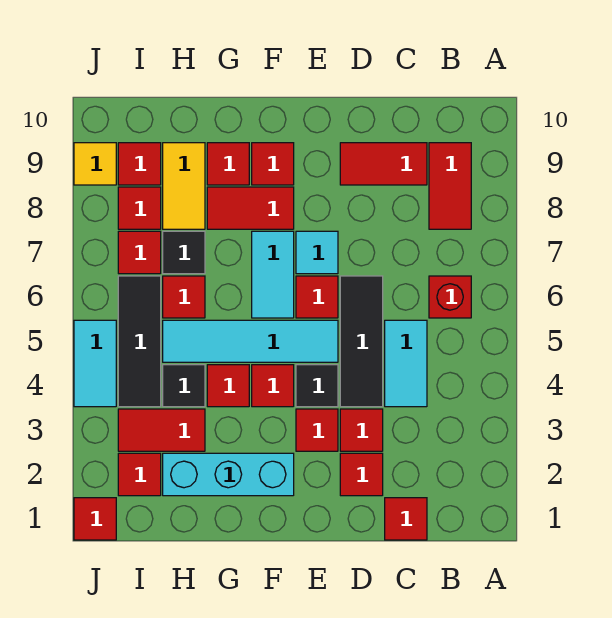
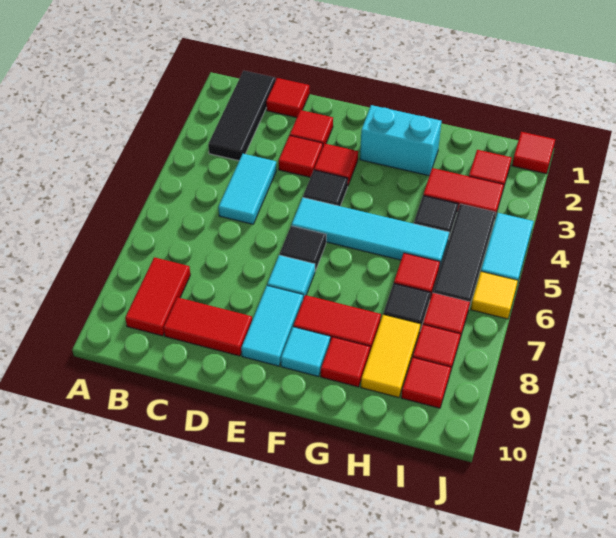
red brick B6 level 1 -> none
black tile D4:D6 level 1 -> black tile B1:B3 level 1
red tile E6 level 1 -> black tile E6 level 1
cyan brick F2:H2 level 1 -> cyan brick F2:G2 level 1
red tile F4 level 1 -> none
cyan tile F6:F7 level 1 -> cyan tile E8:E9 level 1
red tile F9 level 1 -> cyan tile F9 level 1
red tile G4 level 1 -> none
yellow tile J9 level 1 -> yellow tile J6 level 1

